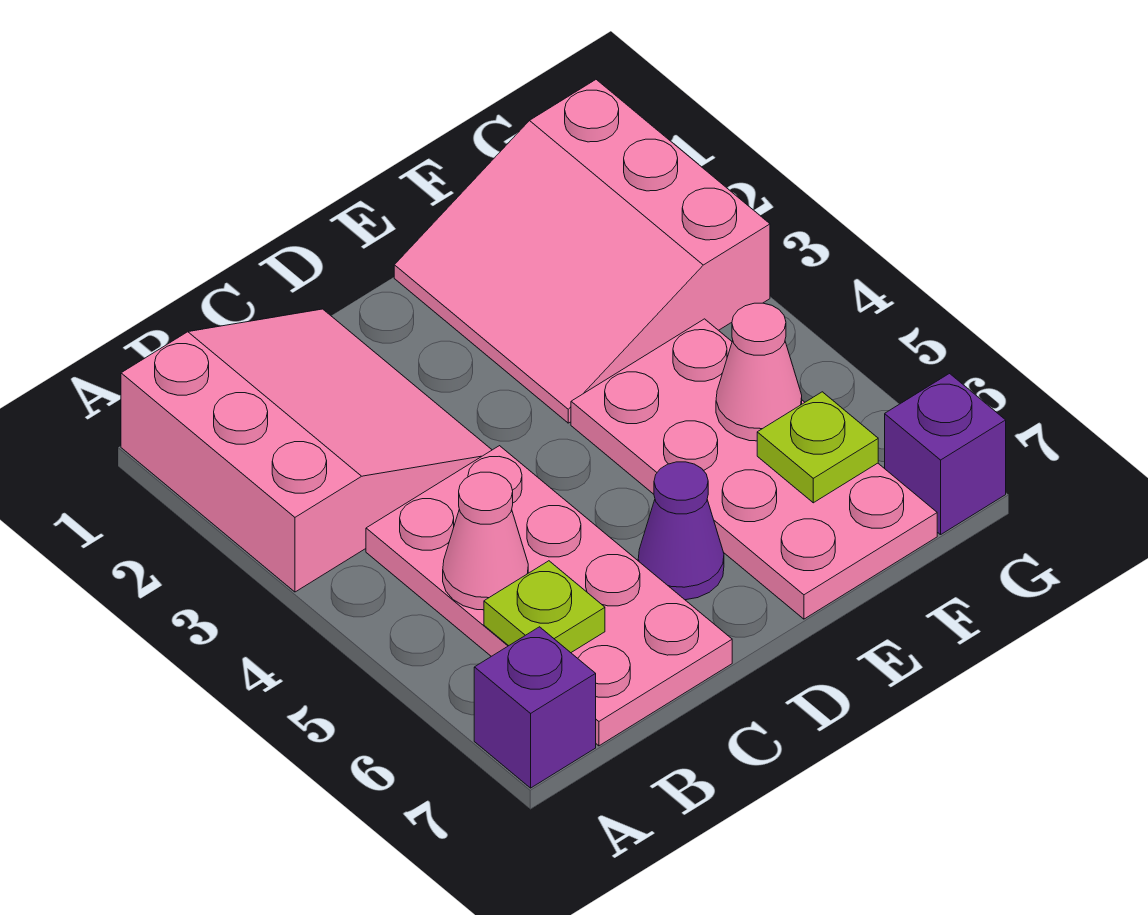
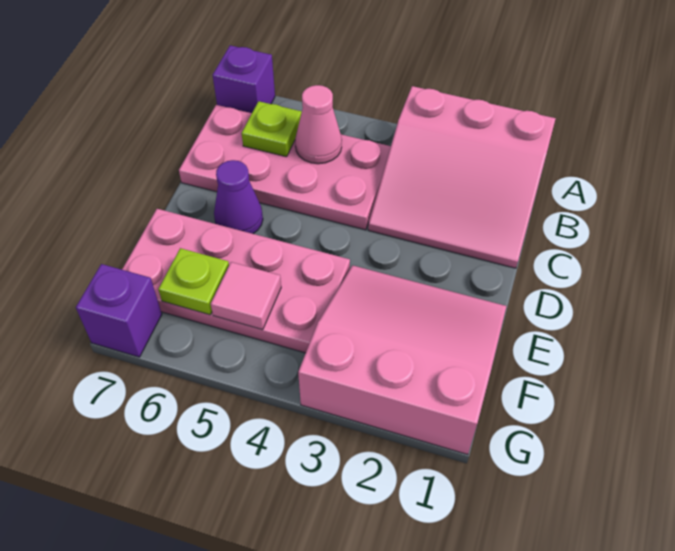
pink cone F5 level 2 -> pink tile F5 level 2

